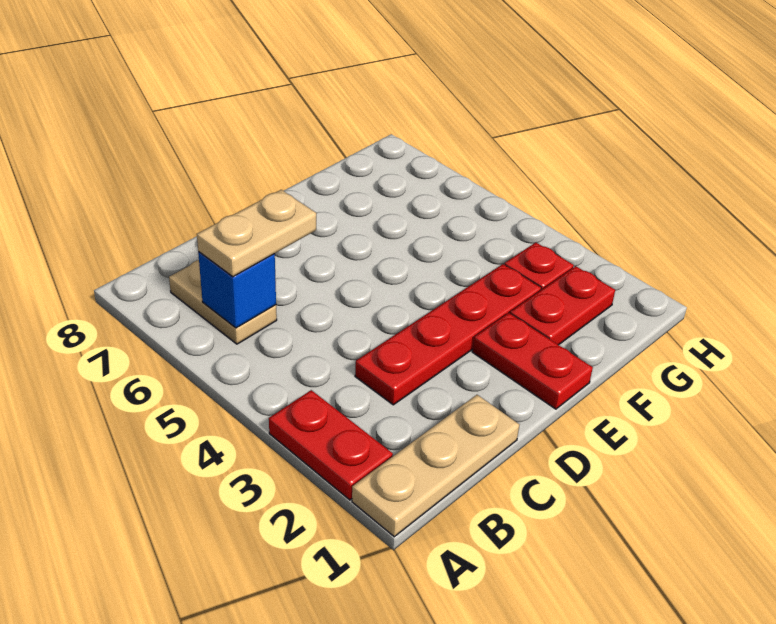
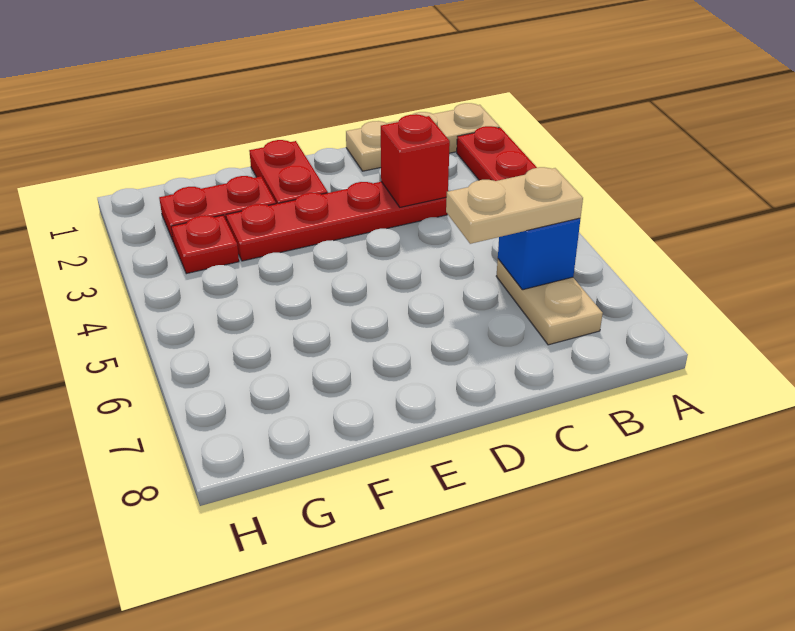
none -> red brick C3 level 2

